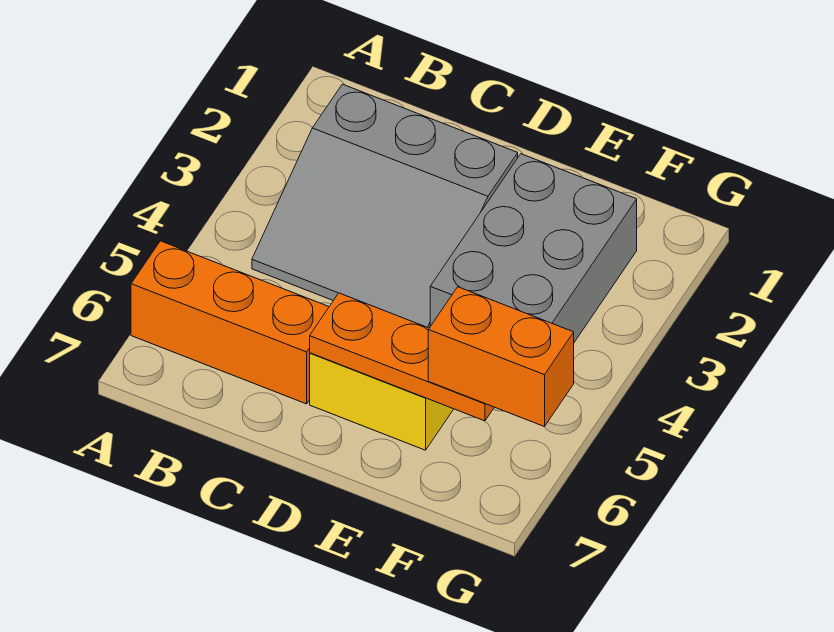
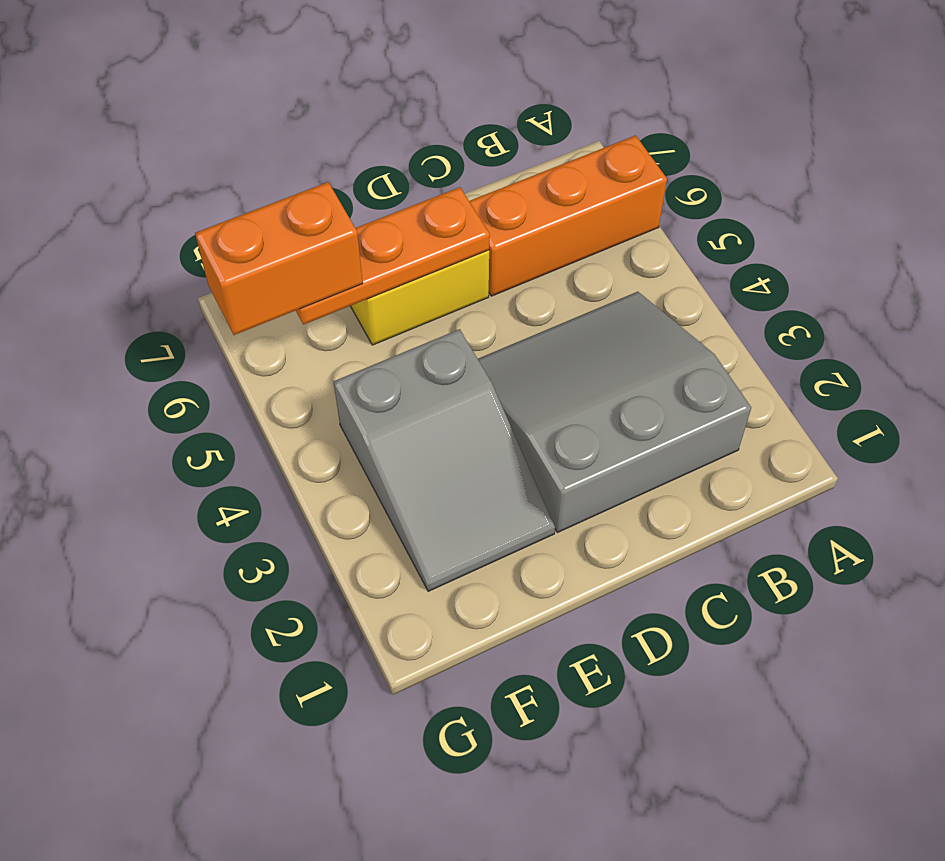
grey brick E2:F4 level 1 -> grey slope E2:F4 level 1 top 4

